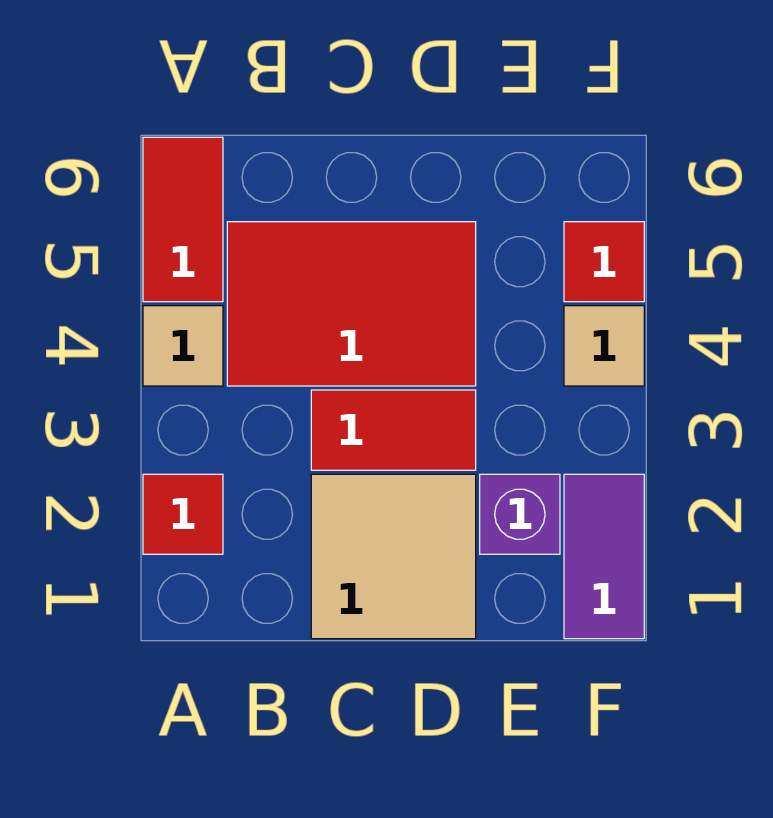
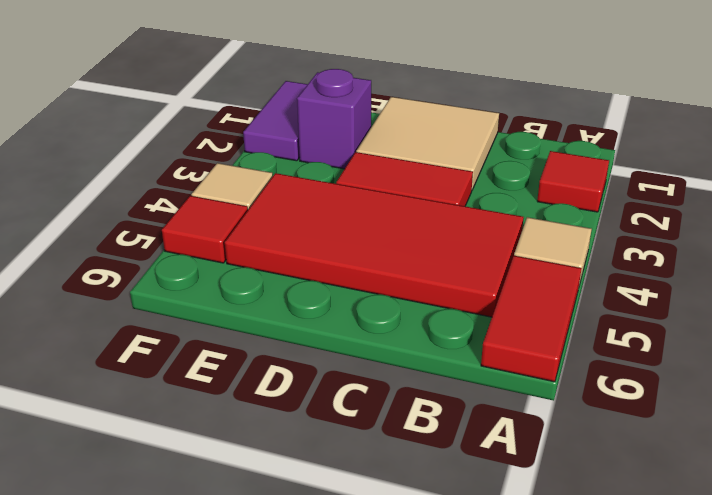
red tile B4:D5 level 1 -> red tile B4:E5 level 1

